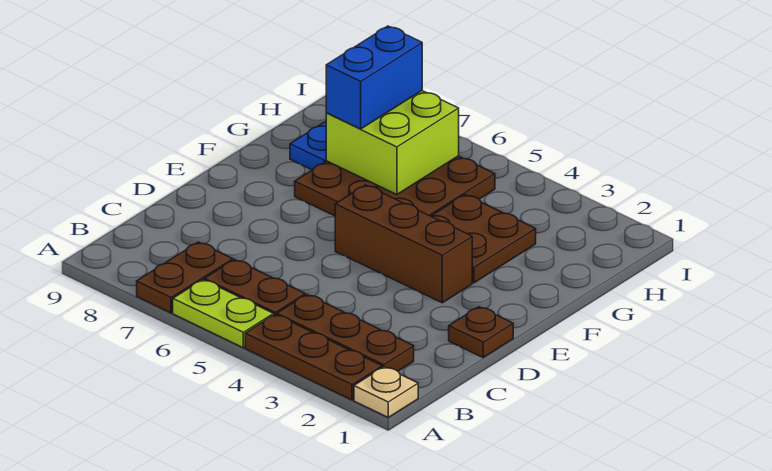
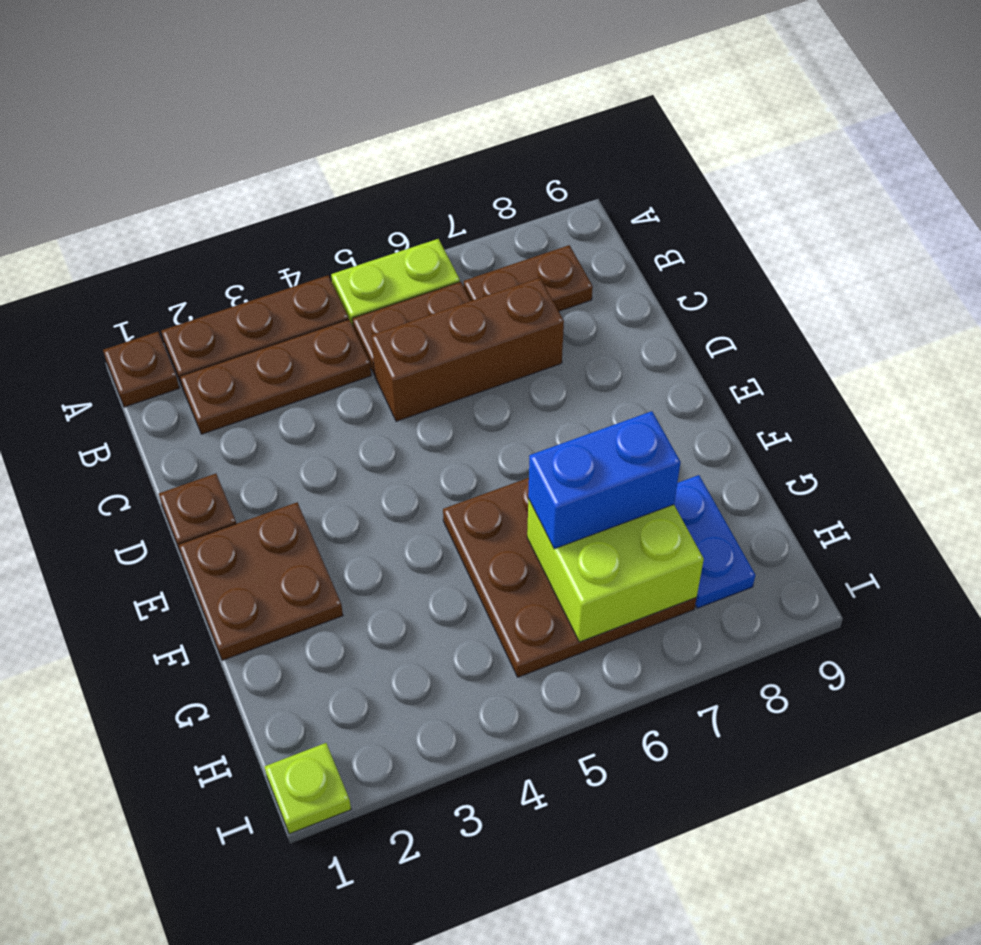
tan plate A1 level 1 -> brown plate A1 level 1
brown plate A7:B7 level 1 -> brown plate B7:B8 level 1
brown brick E3:E5 level 1 -> brown brick C5:C7 level 1
brown plate F3:G4 level 1 -> brown plate E1:F2 level 1
blue brick G7:H7 level 3 -> blue brick G6:G7 level 3
none -> lime plate I1 level 1

